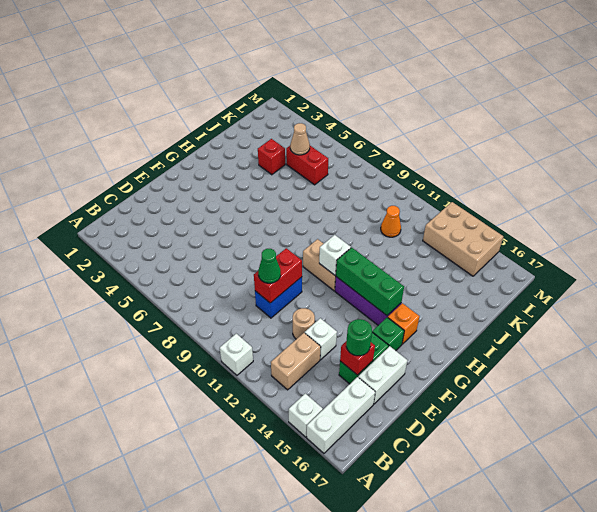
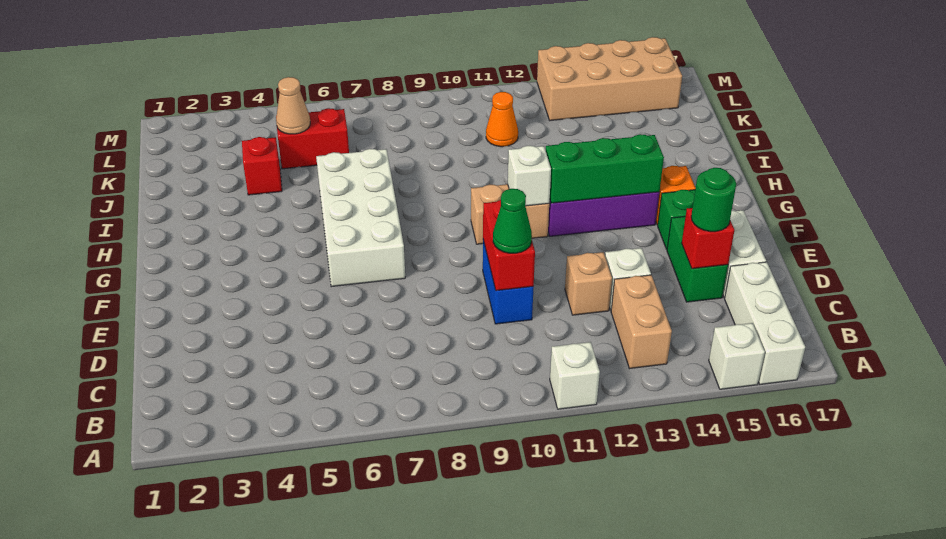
tan round brick D12 level 1 -> tan brick D12 level 1
none -> white brick F6:I7 level 1
tan brick L13:M15 level 1 -> tan brick L13:M16 level 1

